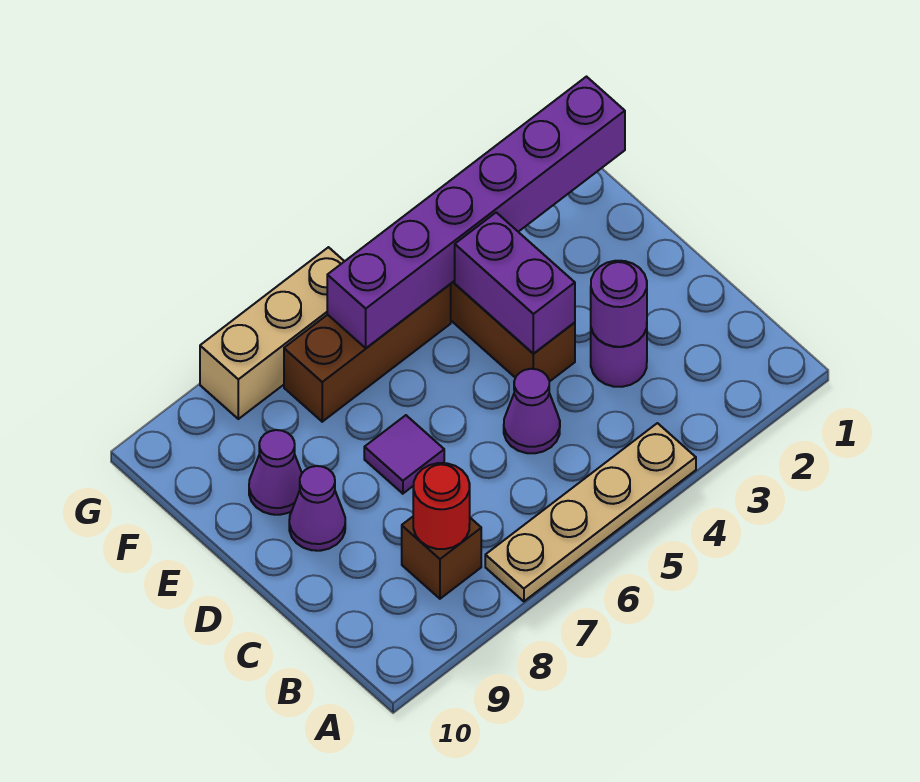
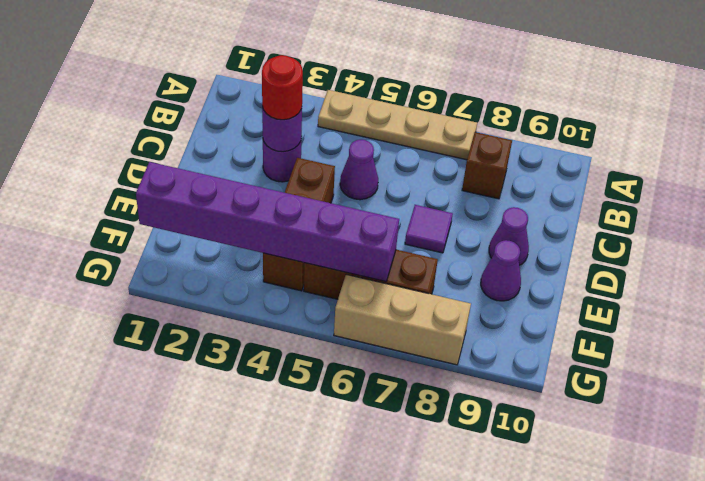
red round brick B8 level 2 -> red round brick C3 level 3
purple brick D4:E4 level 2 -> none

